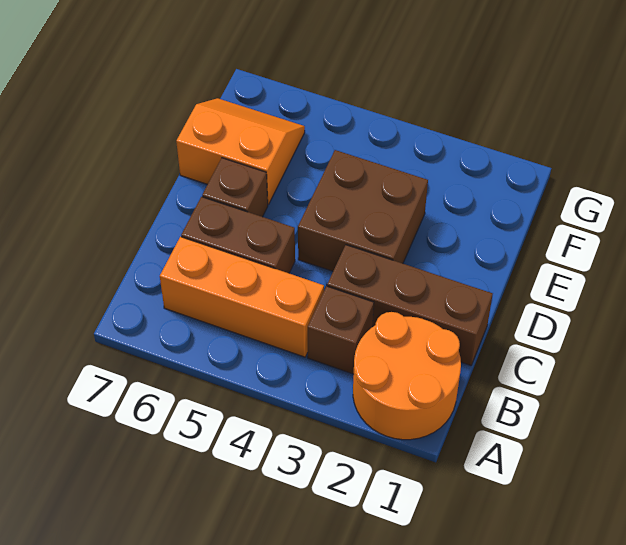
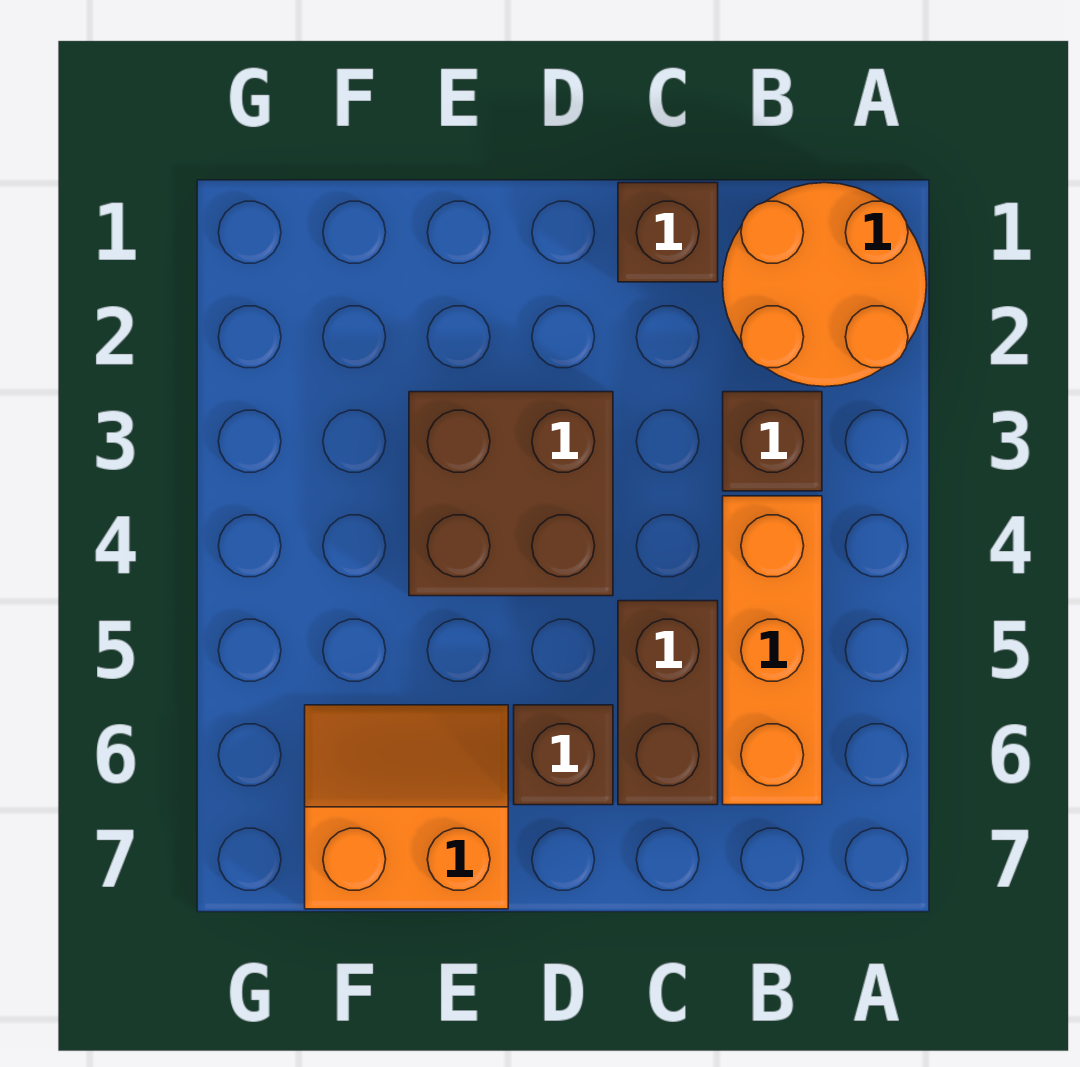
brown brick C1:C3 level 1 -> brown brick C1 level 1
orange slope E6:F7 level 1 top E -> orange slope E6:F7 level 1 top 7

